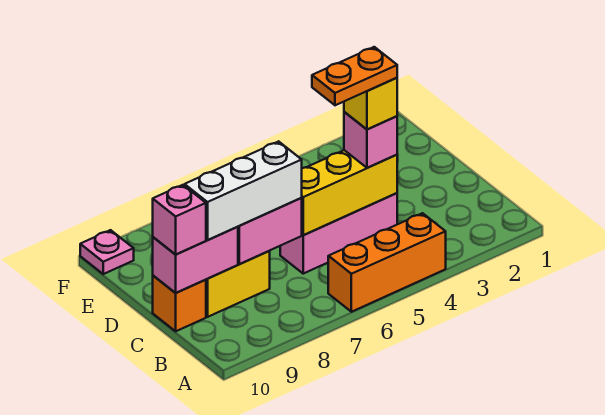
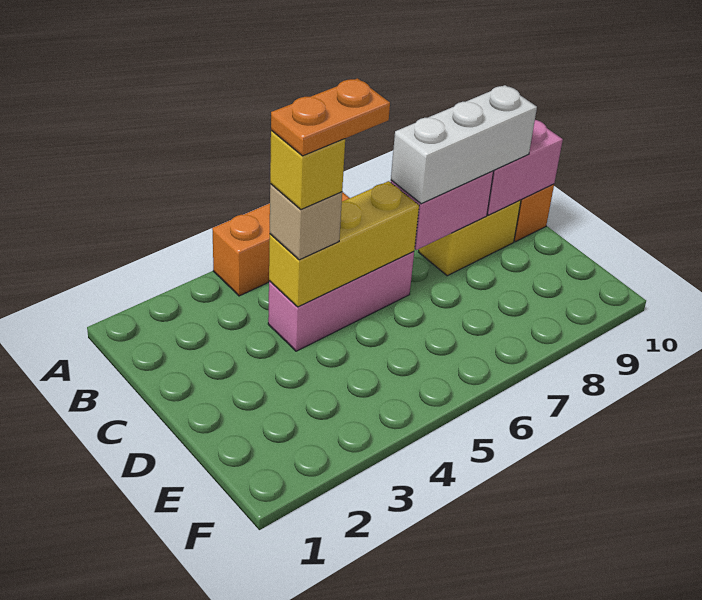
pink brick C4 level 3 -> tan brick C4 level 3
pink brick C10 level 3 -> none
pink plate F10 level 1 -> none

